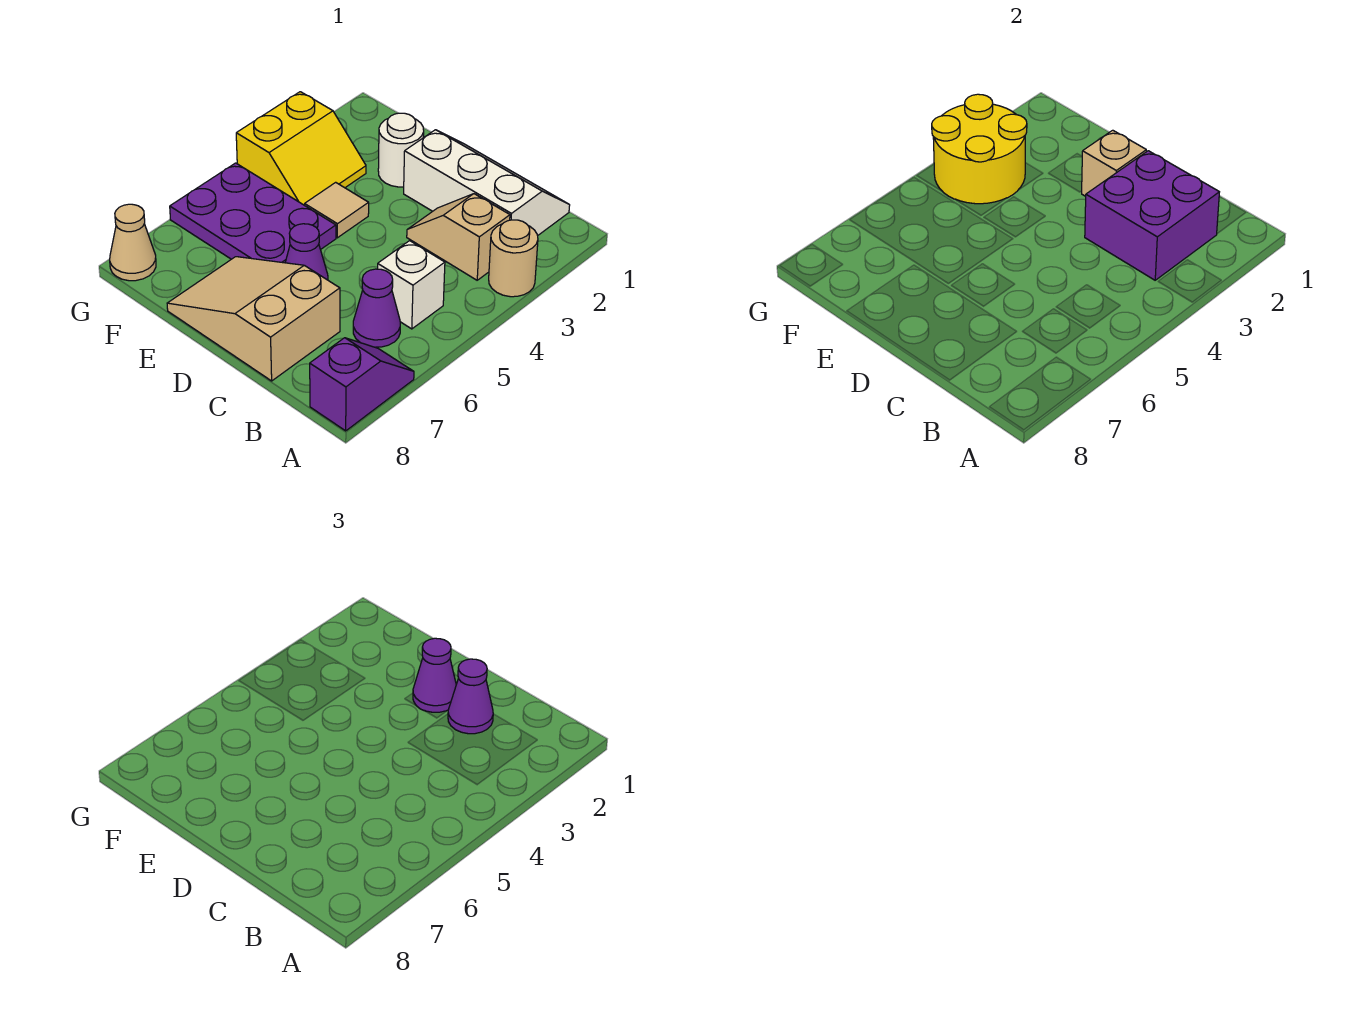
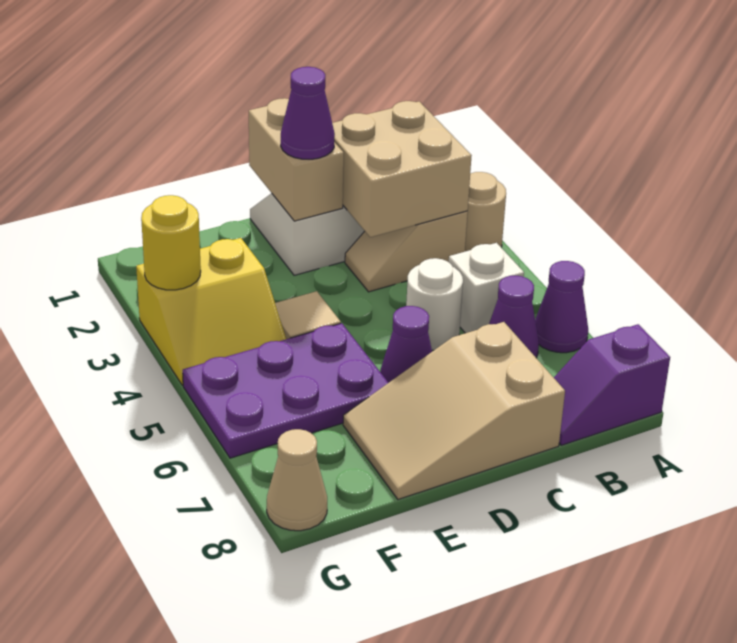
purple slope A7:A8 level 1 top 8 -> purple slope A8:B8 level 1 top A
purple brick B2:C3 level 2 -> tan brick B2:C3 level 2
purple cone C2 level 3 -> purple cone A6 level 1
tan brick D2 level 2 -> tan brick D1:D2 level 2
white round brick E2 level 1 -> white round brick C5 level 1
yellow slope F3:G4 level 1 top G -> yellow slope F3:G4 level 1 top 3
yellow round brick F3:G4 level 2 -> yellow round brick G3 level 2

